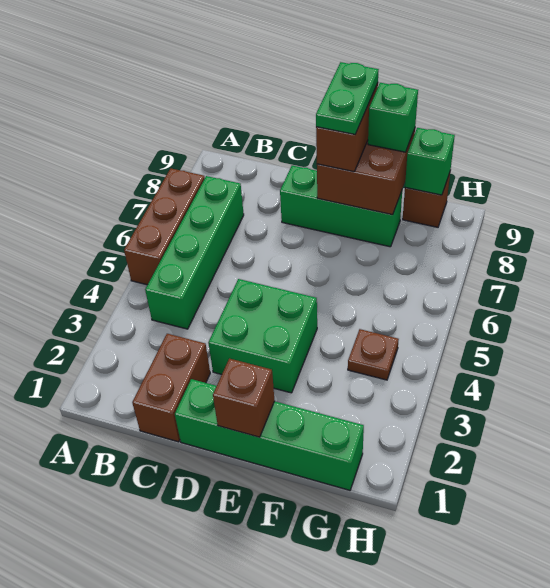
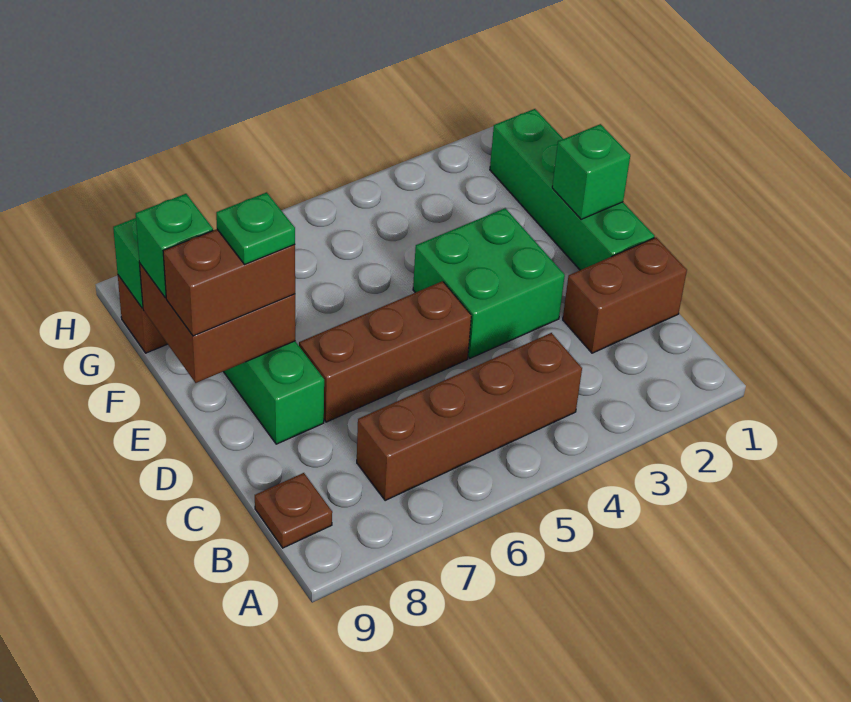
brown brick A5:A7 level 1 -> brown brick D5:D7 level 1
green brick B4:B7 level 1 -> brown brick B4:B7 level 1
brown brick E1 level 2 -> green brick E1 level 2
green plate E8:E9 level 4 -> green plate E8 level 4
brown plate G4 level 1 -> brown plate B9 level 1

